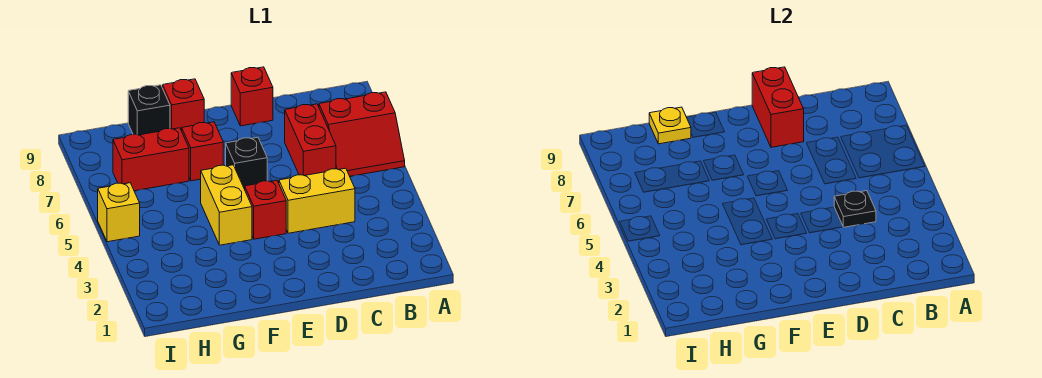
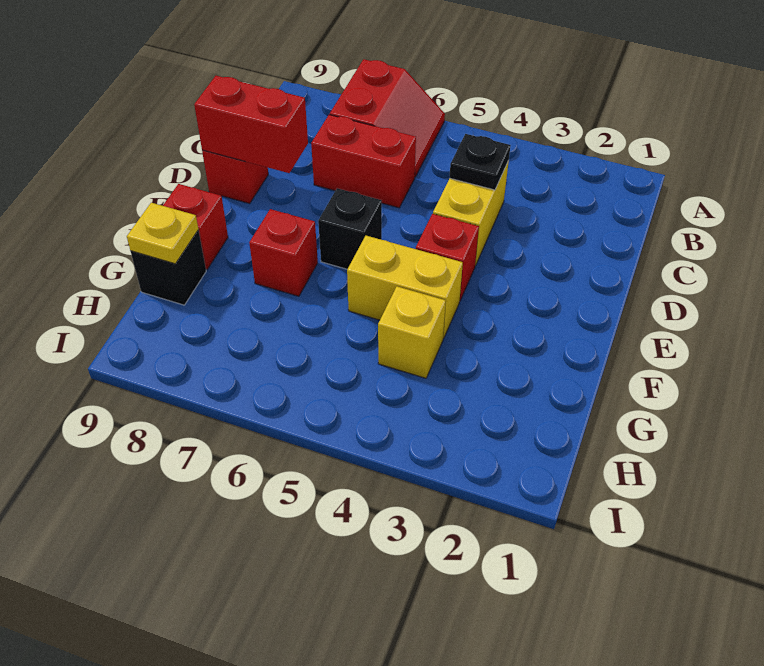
red brick G7:H7 level 1 -> none
yellow brick I5 level 1 -> yellow brick G4 level 1

